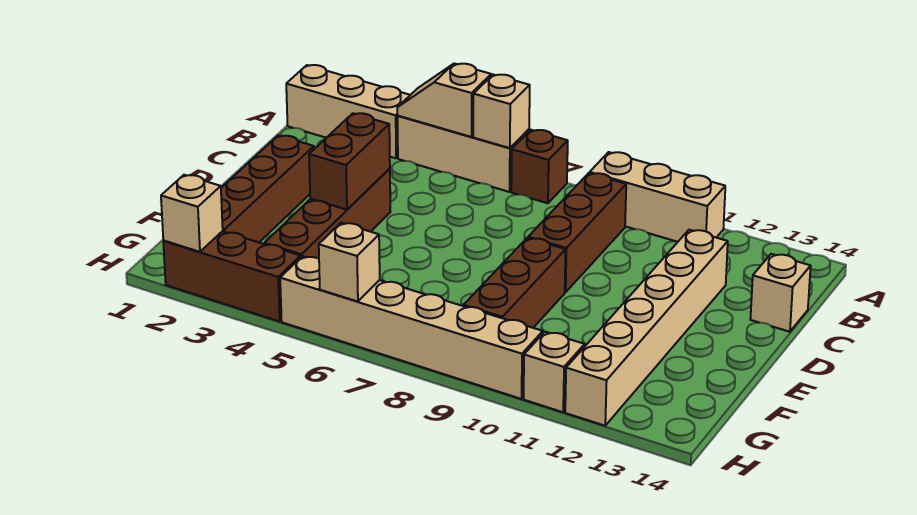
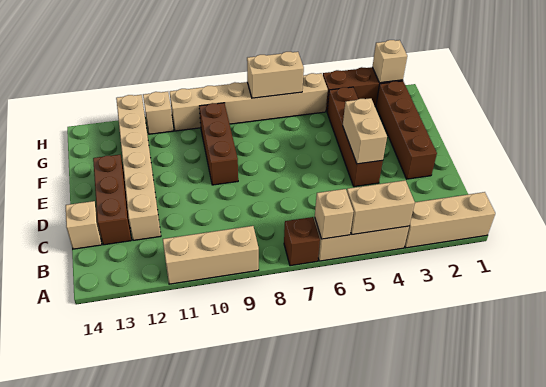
tan slope A4:A5 level 2 top 5 -> tan brick A4:A5 level 2
brown brick B9:D9 level 1 -> brown brick C13:E13 level 1
brown brick D4:E4 level 2 -> tan brick D4:E4 level 2
tan brick H6 level 2 -> tan brick H6:H7 level 2

